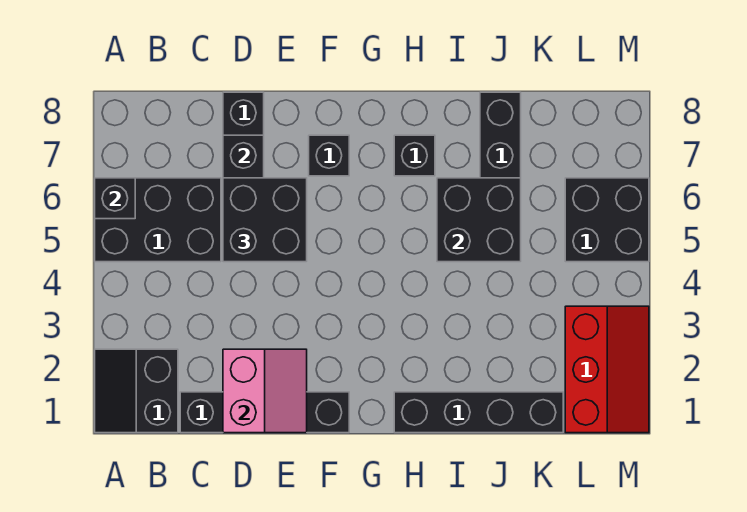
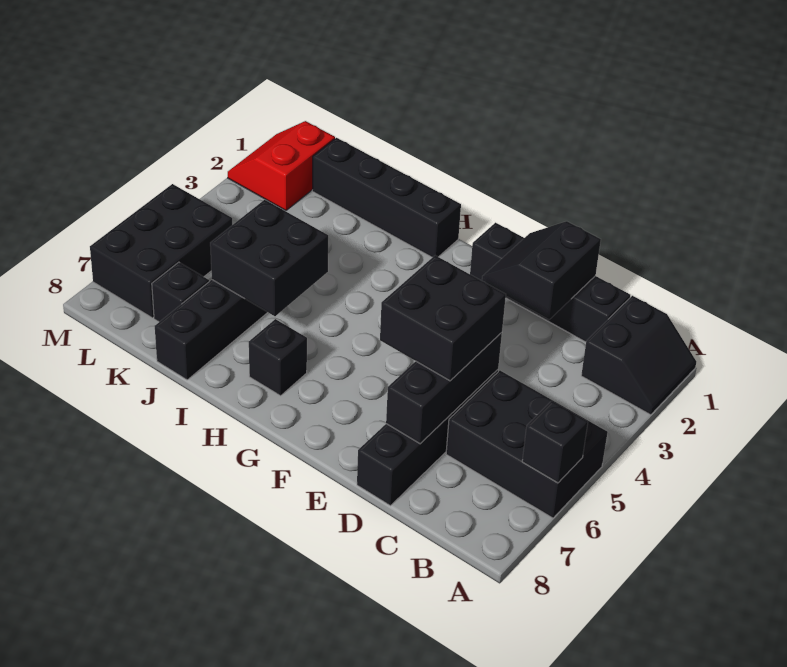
pink slope D1:E2 level 2 top D -> black slope D1:E2 level 2 top D
black brick F7 level 1 -> black brick K7 level 1
red slope L1:M3 level 1 top L -> red slope L1:M2 level 1 top L
black brick L5:M6 level 1 -> black brick L5:M7 level 1

